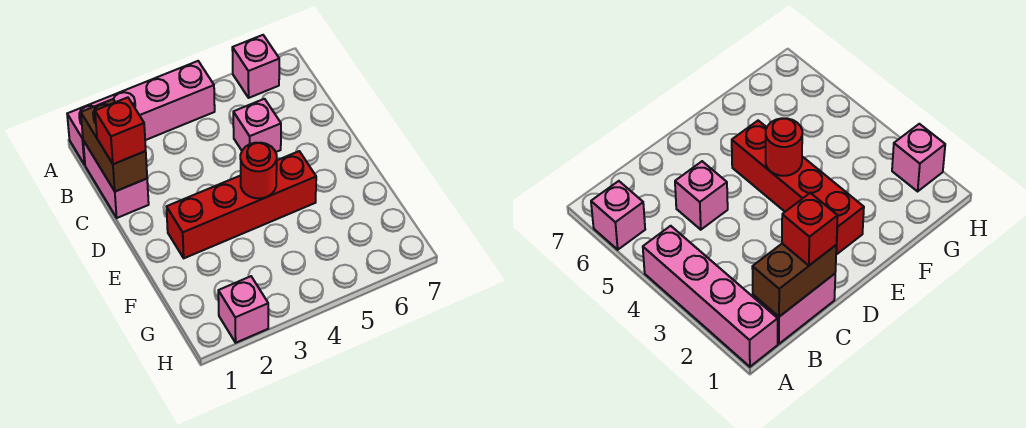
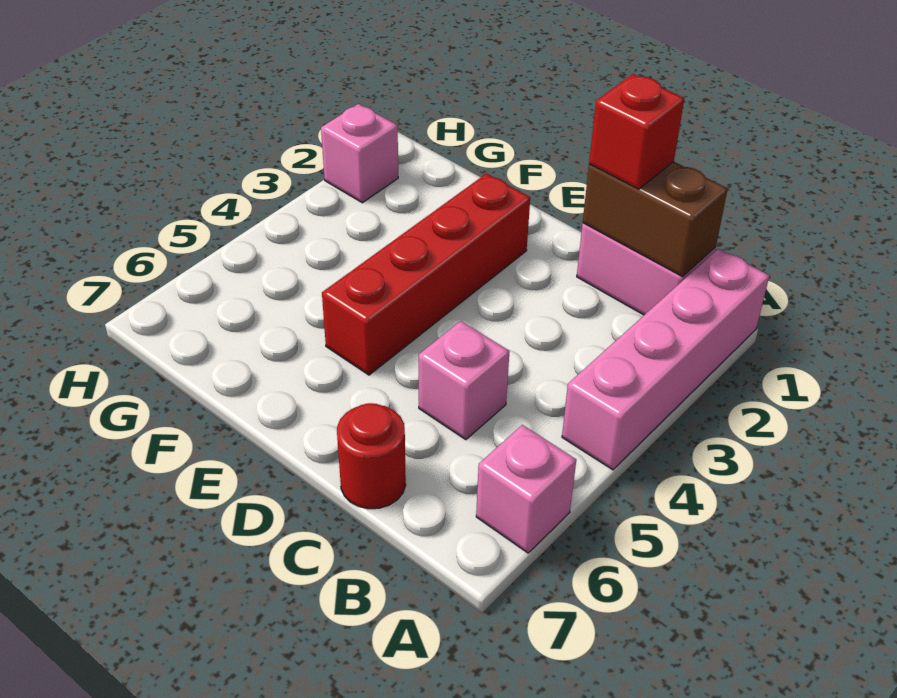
red round brick E4 level 2 -> red round brick C7 level 1

